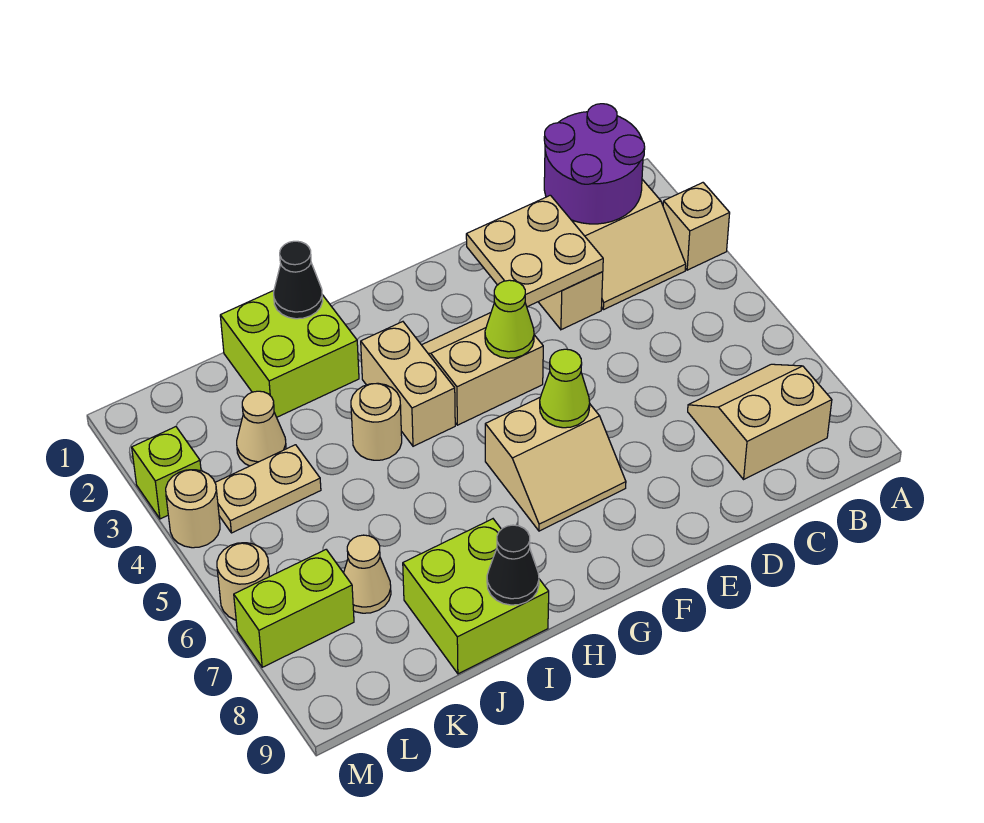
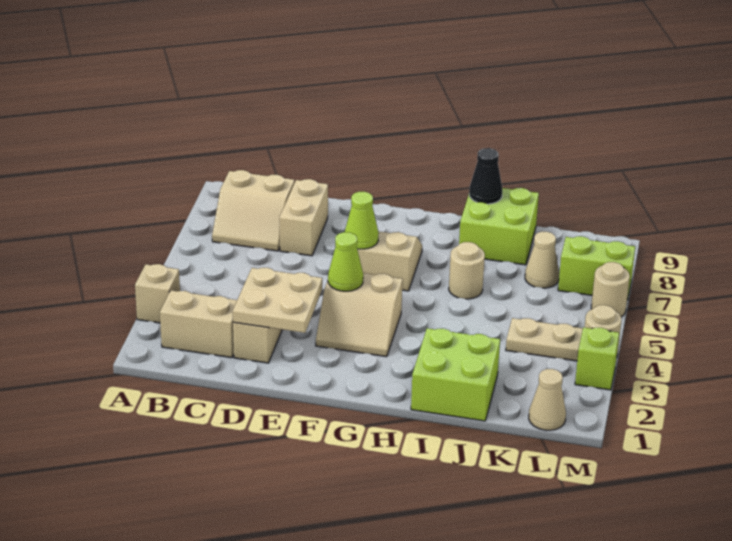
purple round brick B1:C2 level 2 -> none
tan brick H3:H4 level 1 -> tan brick D7:D8 level 1
black cone I1 level 2 -> none
tan round brick I4 level 1 -> tan round brick I6 level 1
tan cone K3 level 1 -> tan cone L1 level 1

